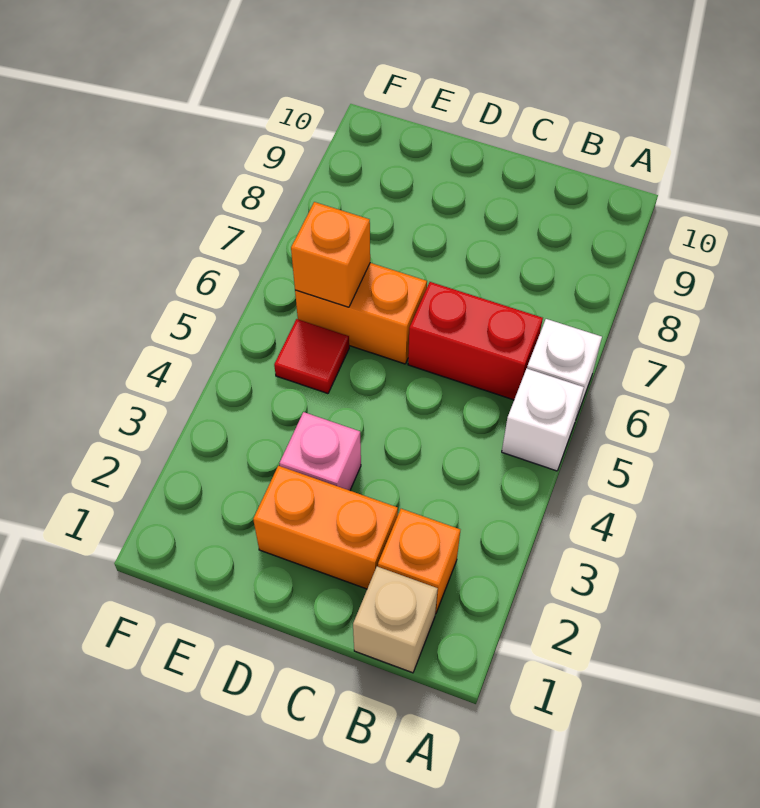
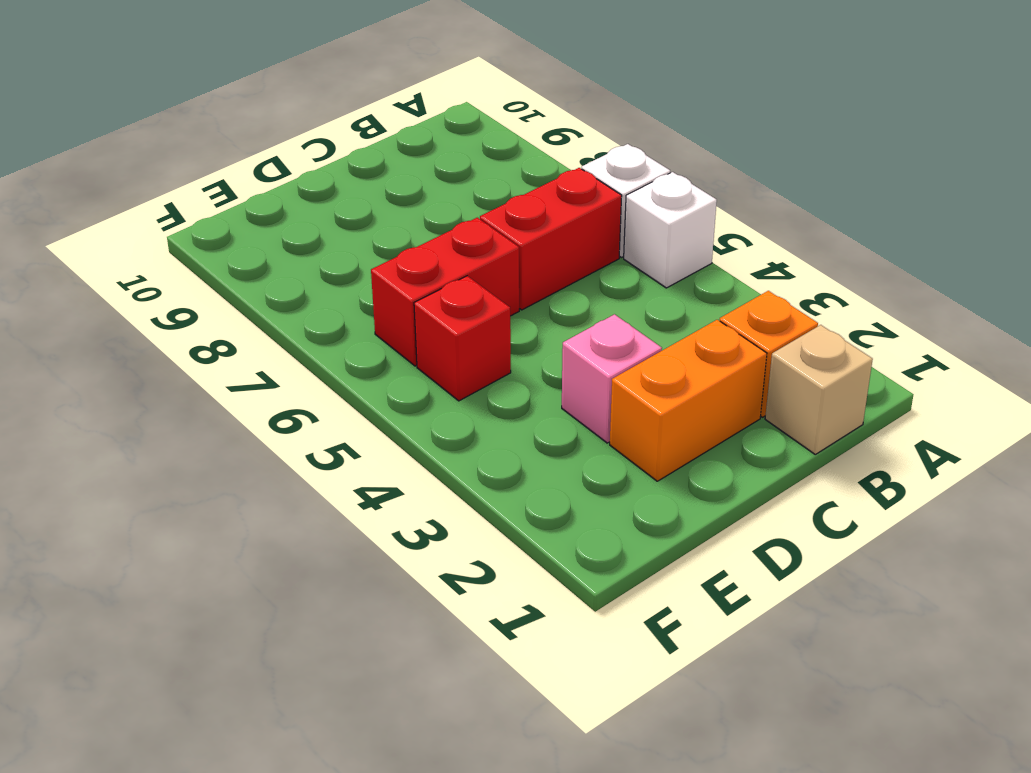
orange brick D6:E6 level 1 -> red brick D6:E6 level 1
red tile E5 level 1 -> red brick E5 level 1
orange brick E6 level 2 -> none

